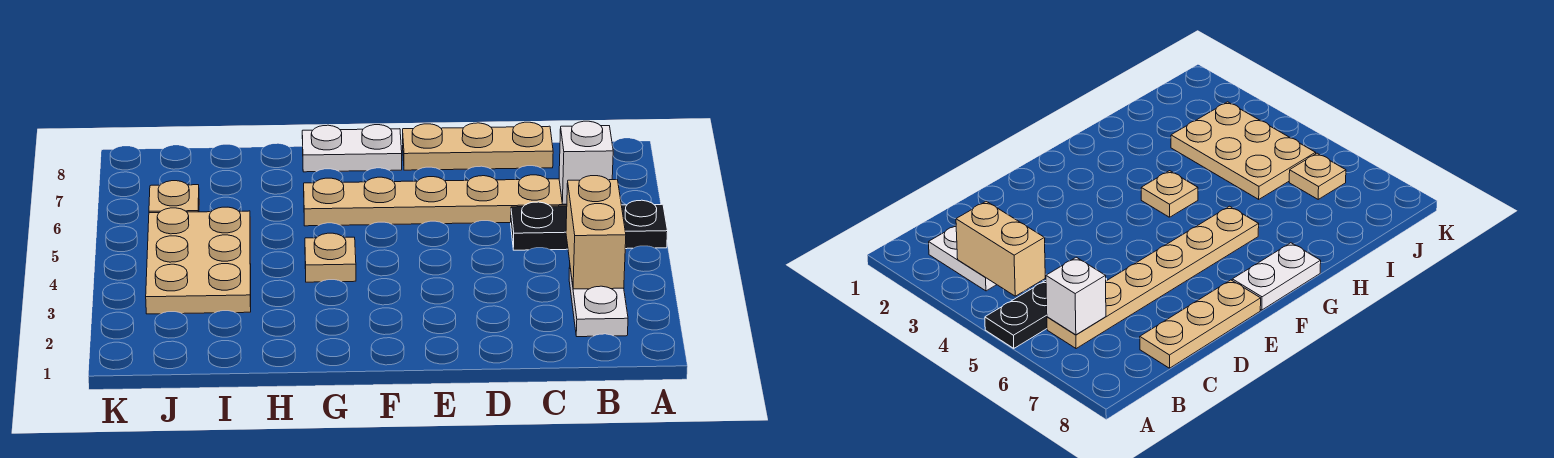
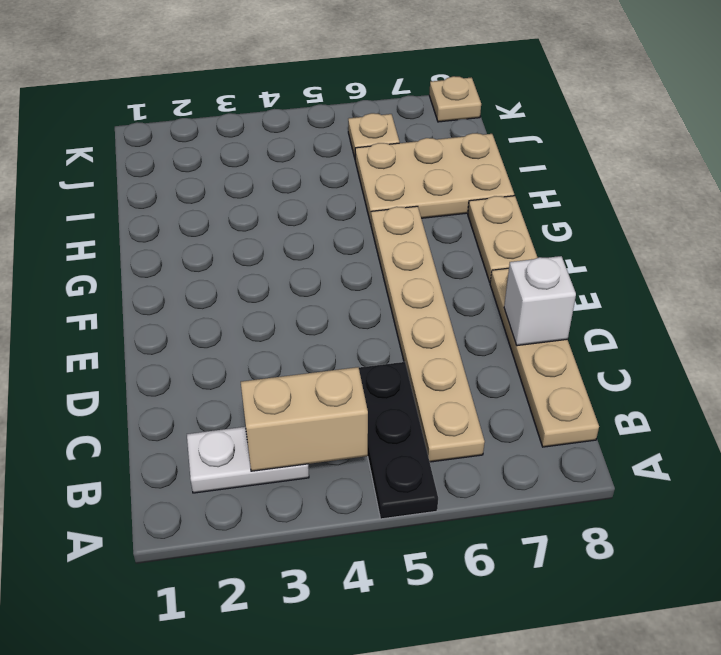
white brick B6 level 2 -> white brick D8 level 2
tan plate C8:E8 level 1 -> tan plate B8:E8 level 1
white plate F8:G8 level 1 -> tan plate F8:G8 level 1
tan plate G4 level 1 -> tan plate K8 level 1
tan plate I3:J5 level 1 -> tan plate H6:I8 level 1

